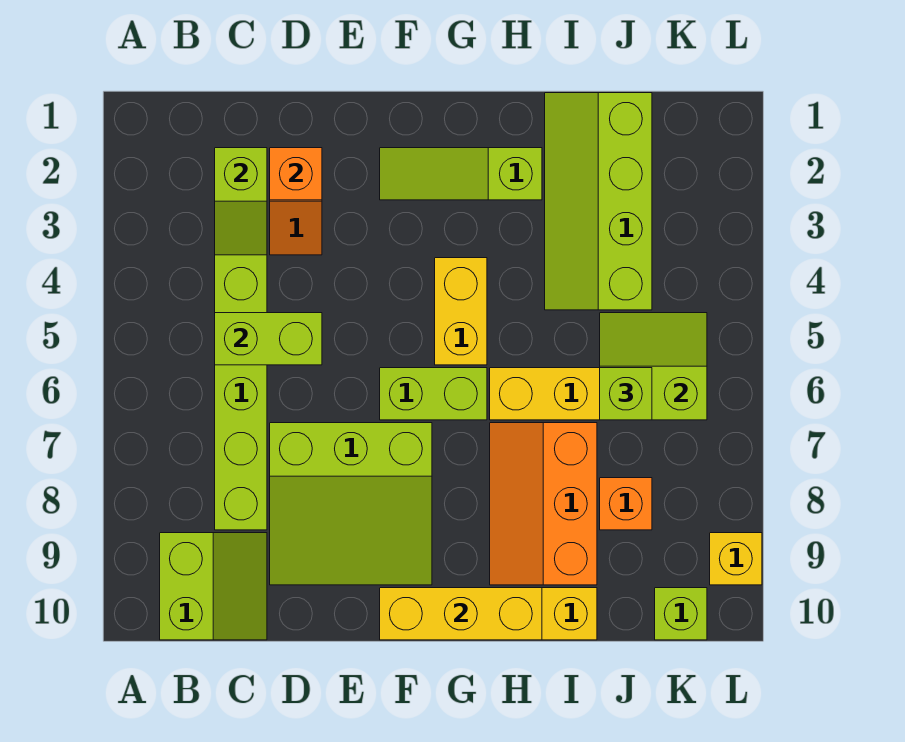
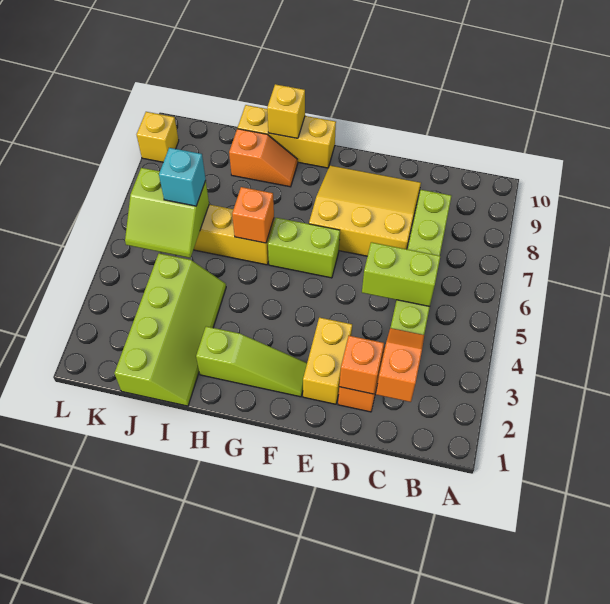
lime slope B9:C10 level 1 top B -> none
lime slope C2:C3 level 2 top 2 -> orange slope C2:C3 level 2 top 2
lime slope D7:F9 level 1 top 7 -> yellow slope D7:F9 level 1 top 7
yellow brick F10:H10 level 2 -> yellow brick H10 level 2
yellow brick G4:G5 level 1 -> yellow brick E2:E3 level 1
orange slope H7:I9 level 1 top I -> orange slope H9:I9 level 1 top I
lime brick J6 level 3 -> cyan brick J6 level 3
orange brick J8 level 1 -> orange brick H6 level 2
lime brick K10 level 1 -> none

